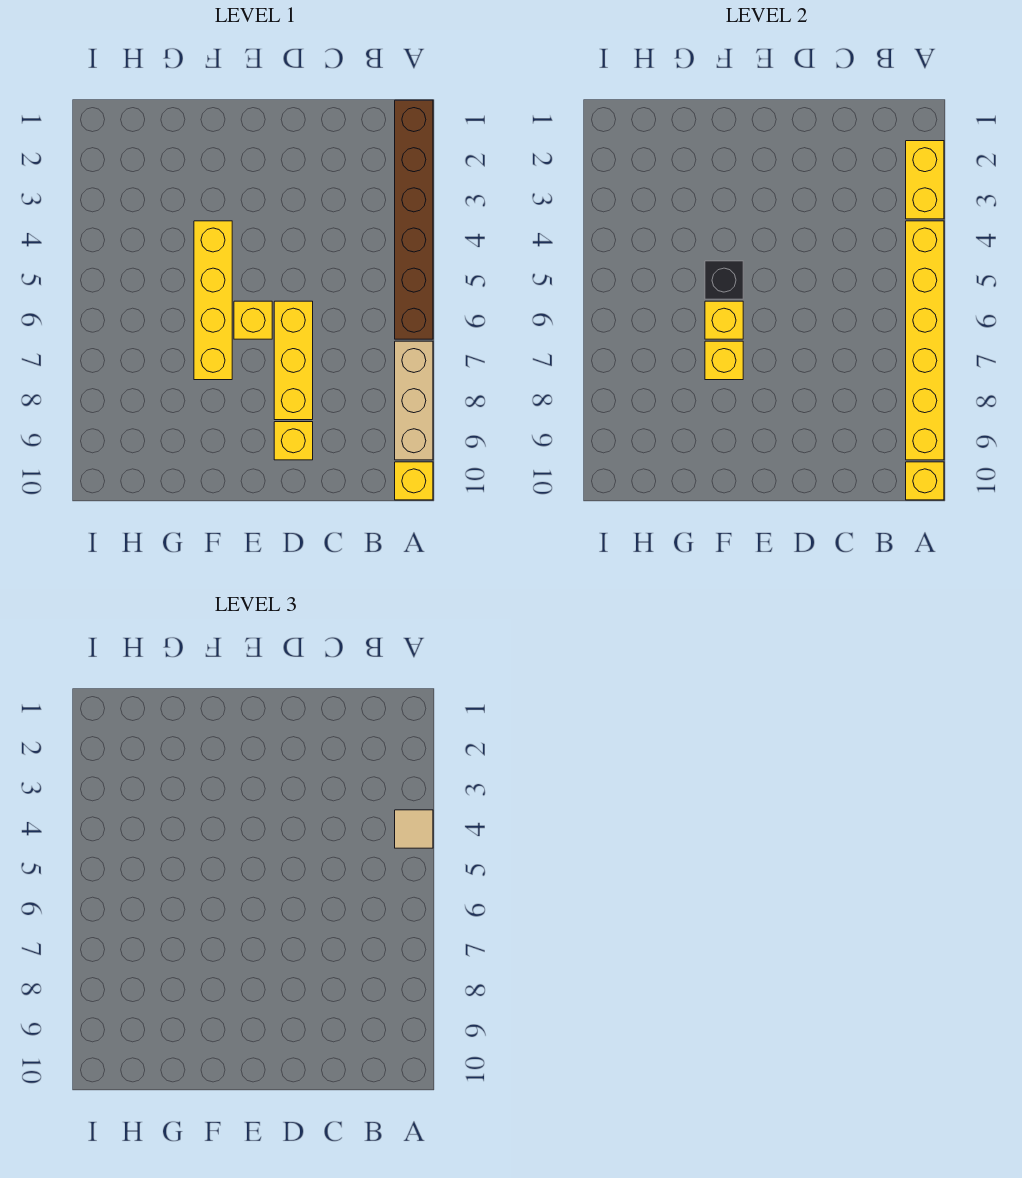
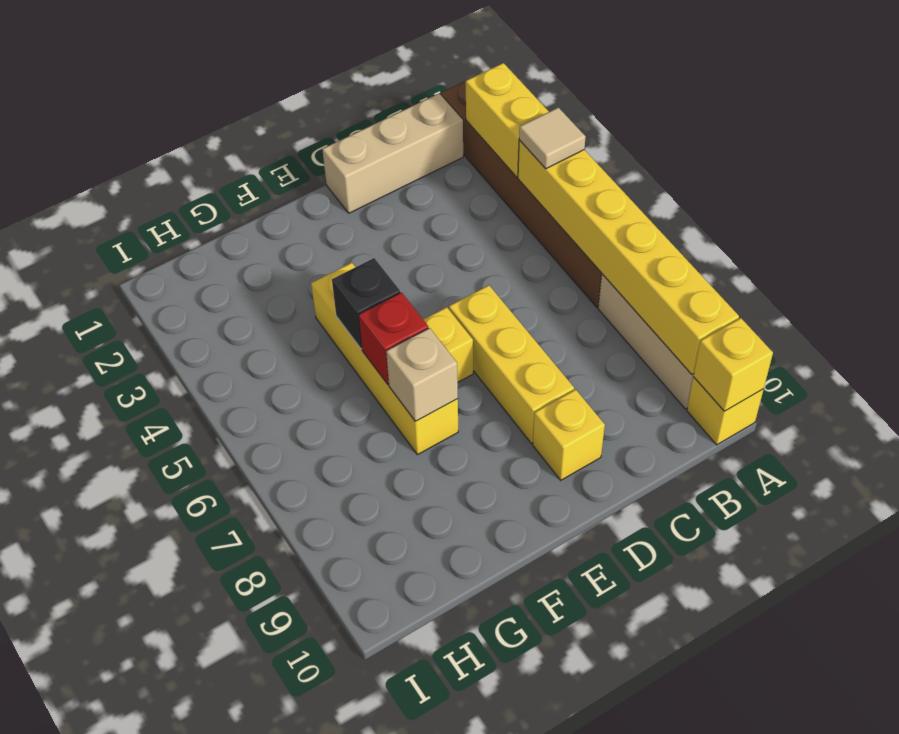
none -> tan brick B1:D1 level 1
yellow brick F6 level 2 -> red brick F6 level 2
yellow brick F7 level 2 -> tan brick F7 level 2

